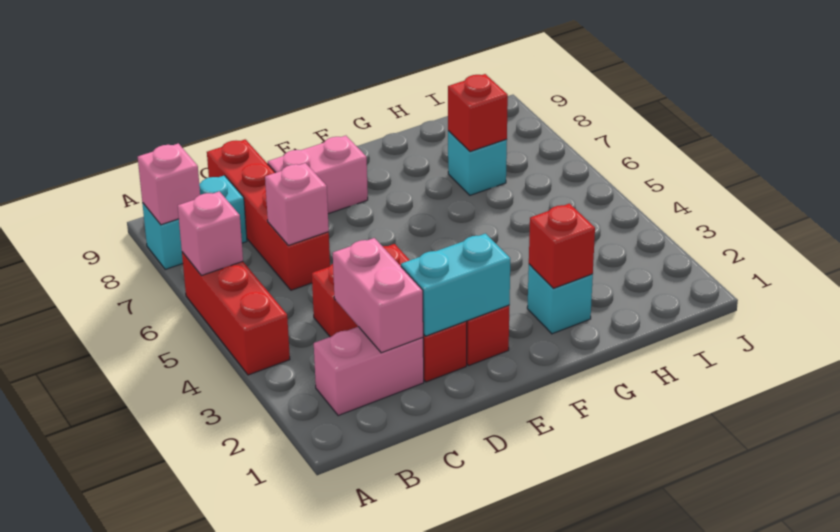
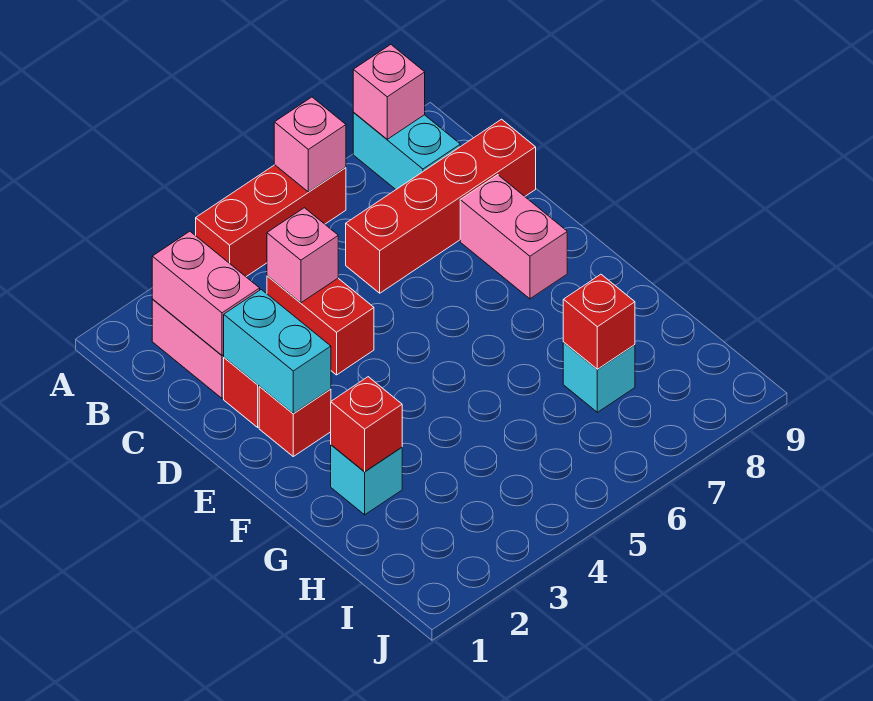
pink brick C2:C3 level 2 -> pink brick B2:C2 level 2
pink brick C6 level 2 -> pink brick C4 level 2

